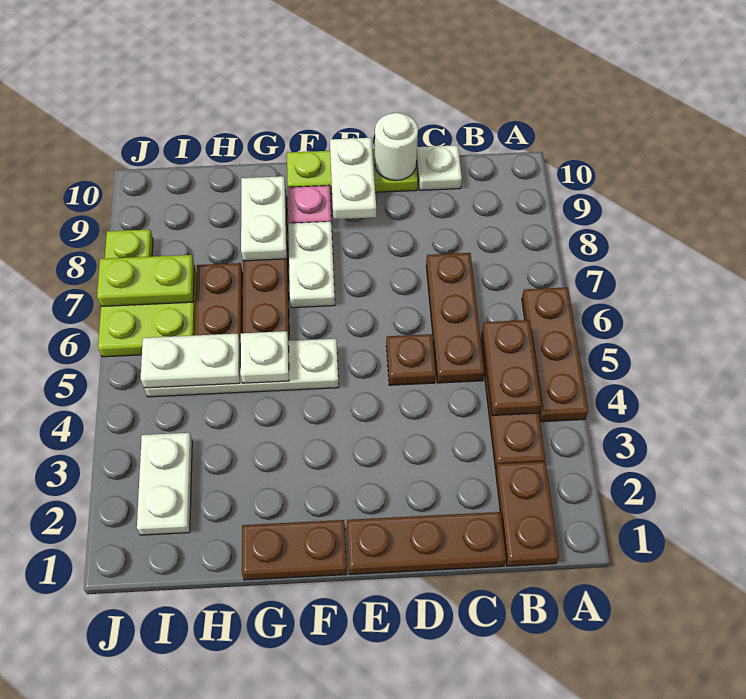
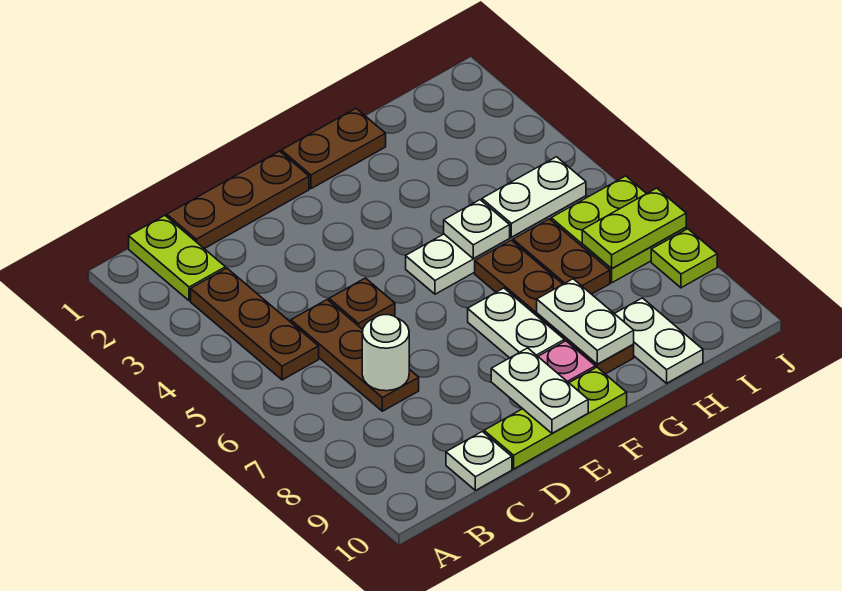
brown plate A4:A6 level 1 -> none
brown plate B1:B2 level 1 -> lime plate B1:B2 level 1
brown plate B4:B5 level 2 -> none
white round brick D10 level 2 -> white round brick C7 level 2
white plate I2:I3 level 1 -> white plate H9:H10 level 1

